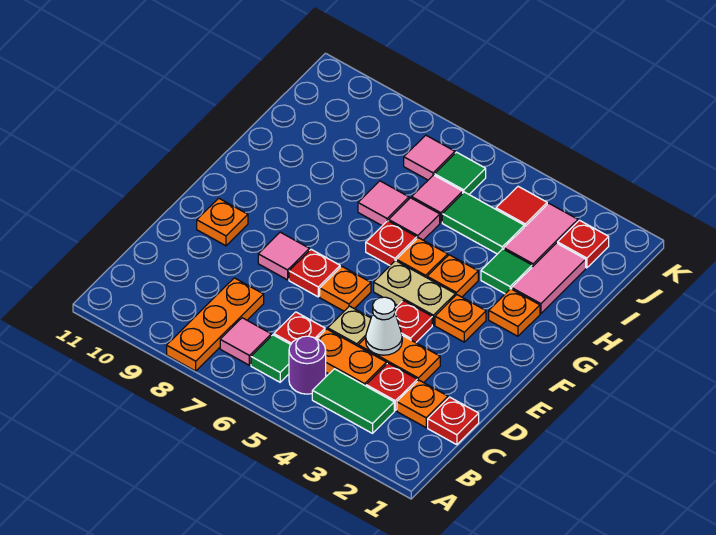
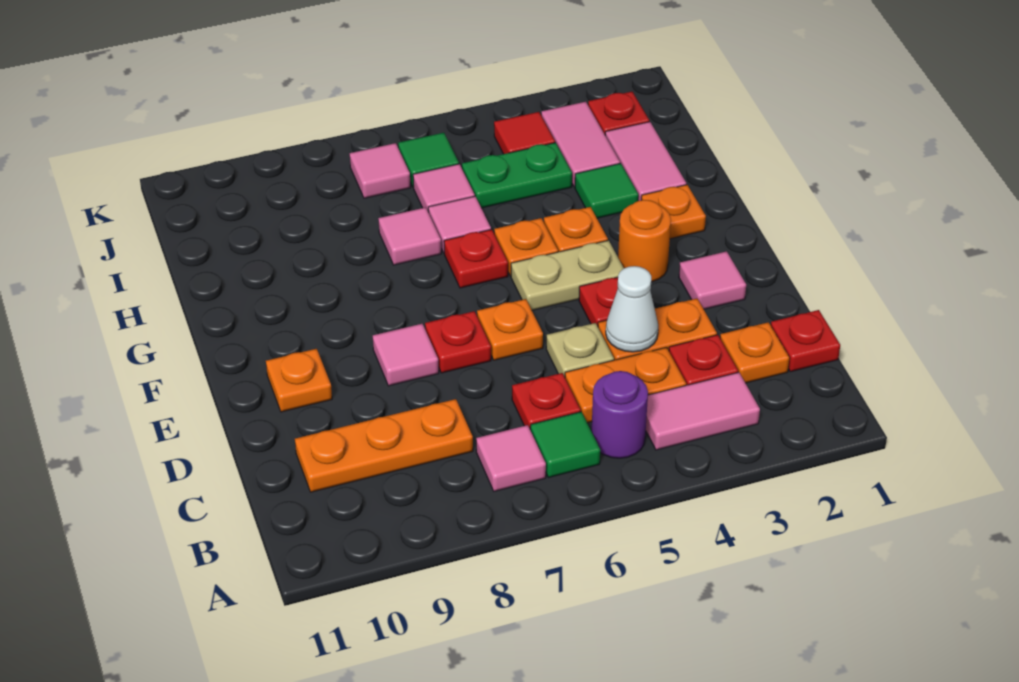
orange plate A8:C8 level 1 -> orange plate C8:C10 level 1
green tile B3:B4 level 1 -> pink tile B3:B4 level 1
none -> pink tile E2 level 1
orange plate F3 level 1 -> orange round brick F3 level 1
green tile I4:I5 level 1 -> green plate I4:I5 level 1

